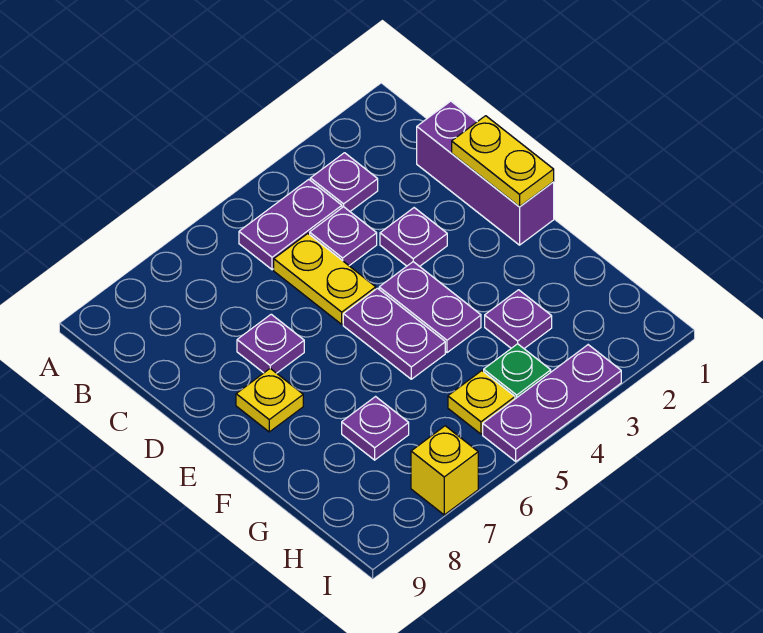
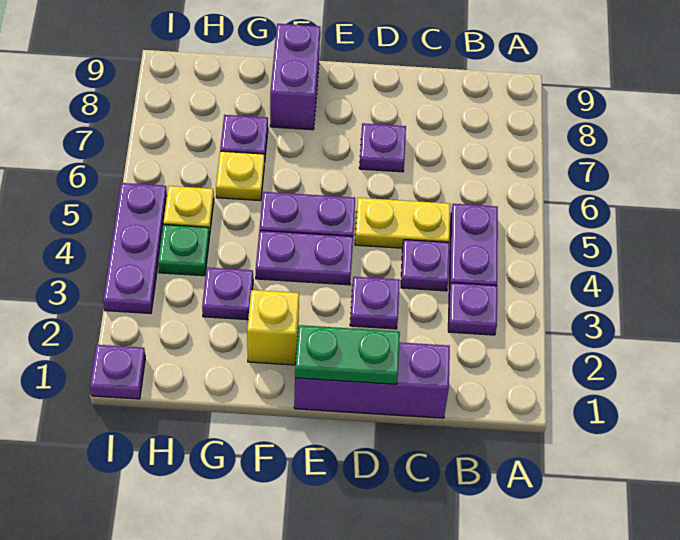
yellow plate D1:E1 level 2 -> green plate D1:E1 level 2
yellow plate E8 level 1 -> yellow plate G6 level 1
none -> purple brick F8:F9 level 1
none -> purple plate I1 level 1
yellow brick I7 level 1 -> yellow brick F2 level 1

